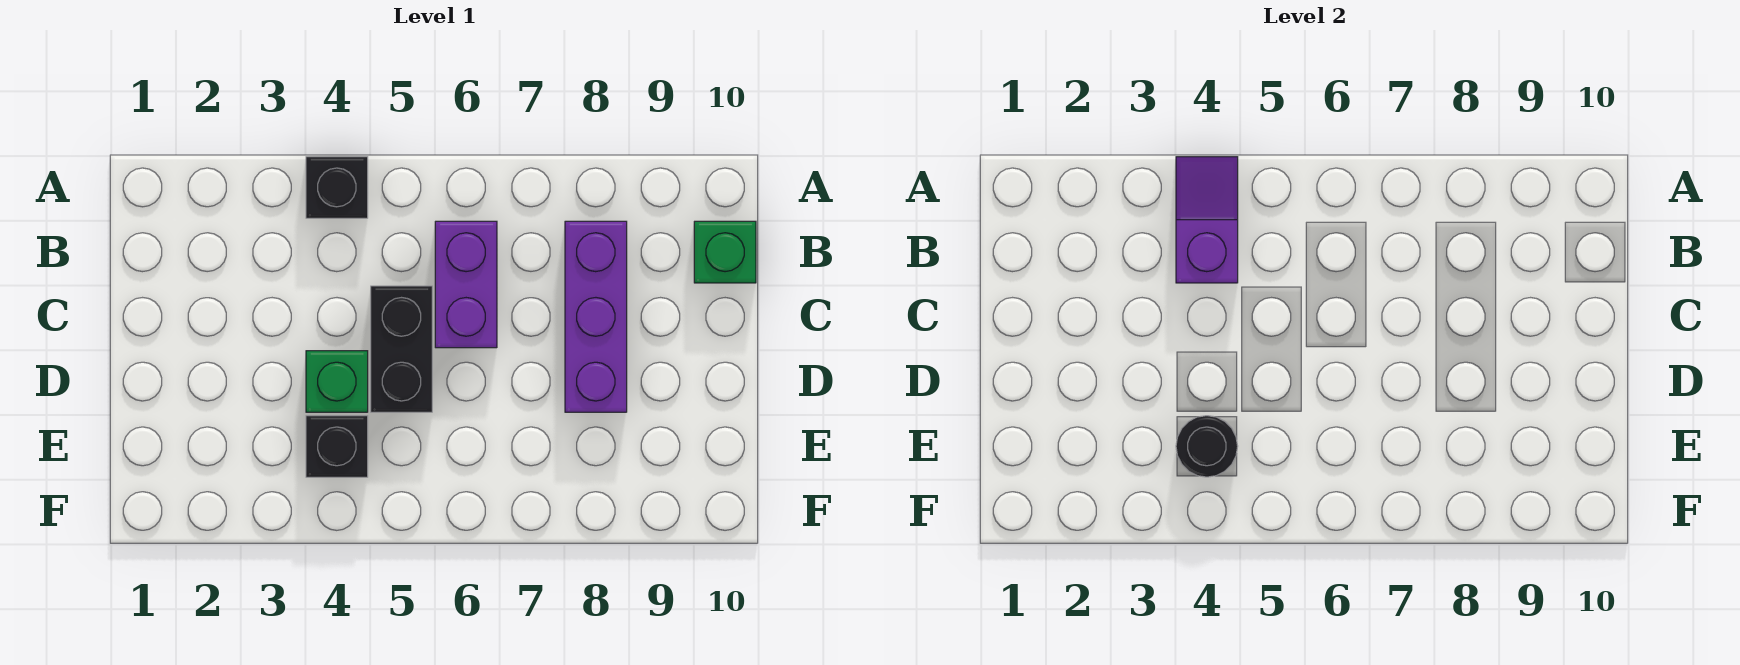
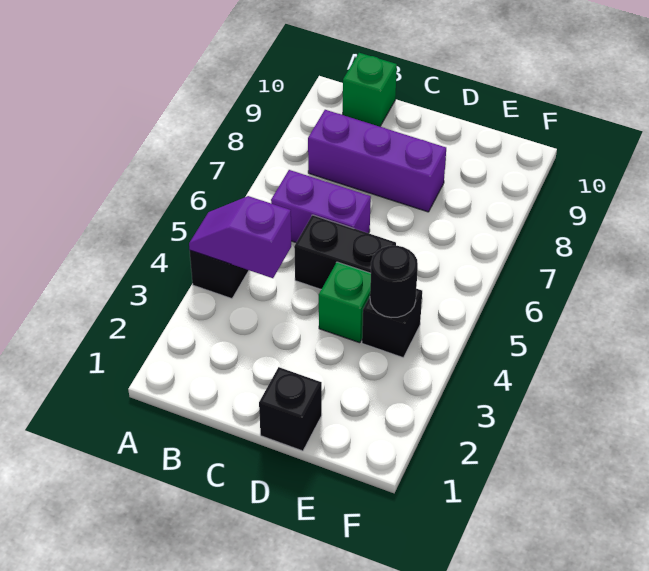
none -> black brick D1 level 1

